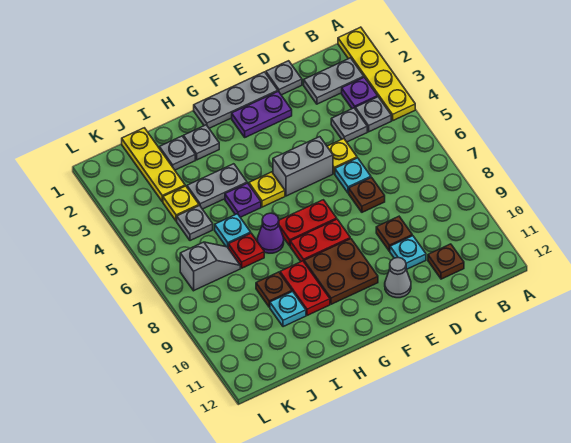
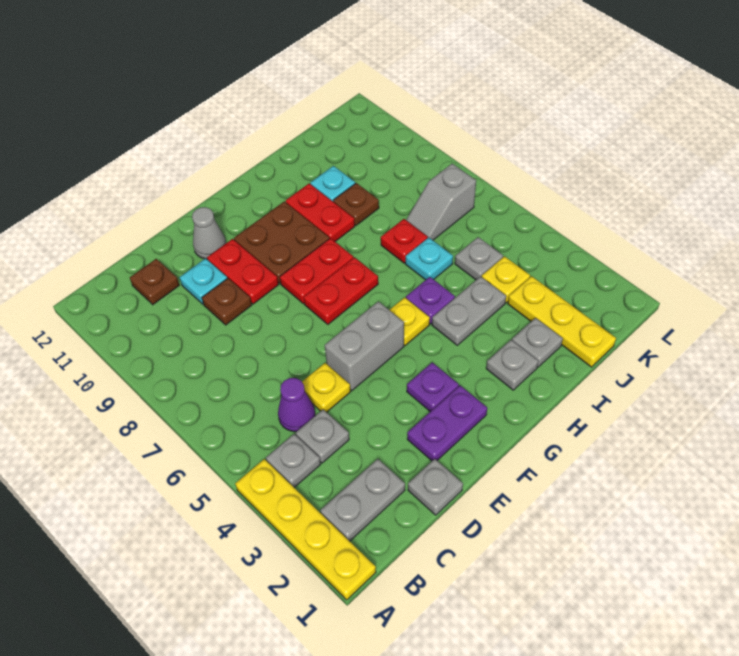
purple plate B3 level 1 -> purple plate F3 level 1
cyan plate D6 level 1 -> none
brown plate D7 level 1 -> none
grey plate E1:G1 level 1 -> none
none -> red plate E9:E10 level 1
purple cone H7 level 1 -> purple cone C5 level 1

